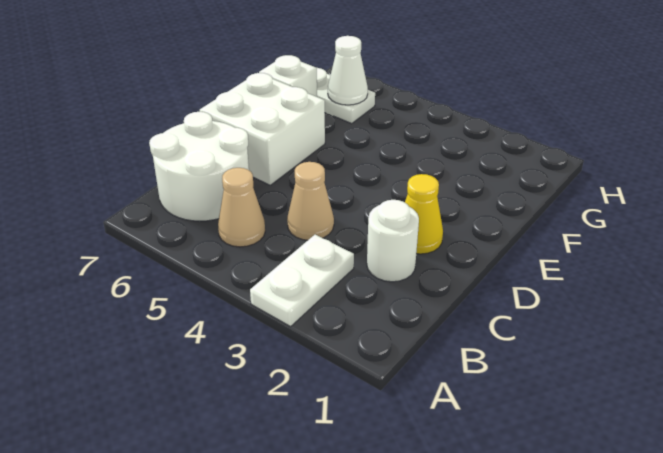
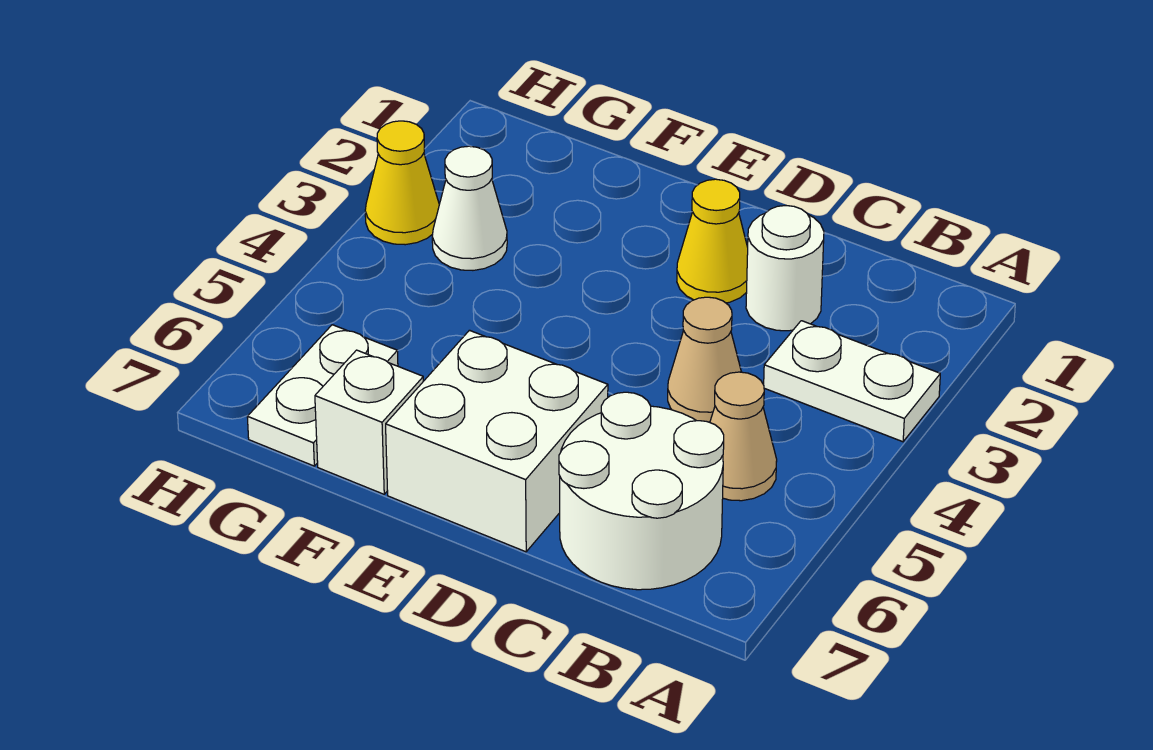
white cone G6 level 2 -> white cone G3 level 1
none -> yellow cone H3 level 1

